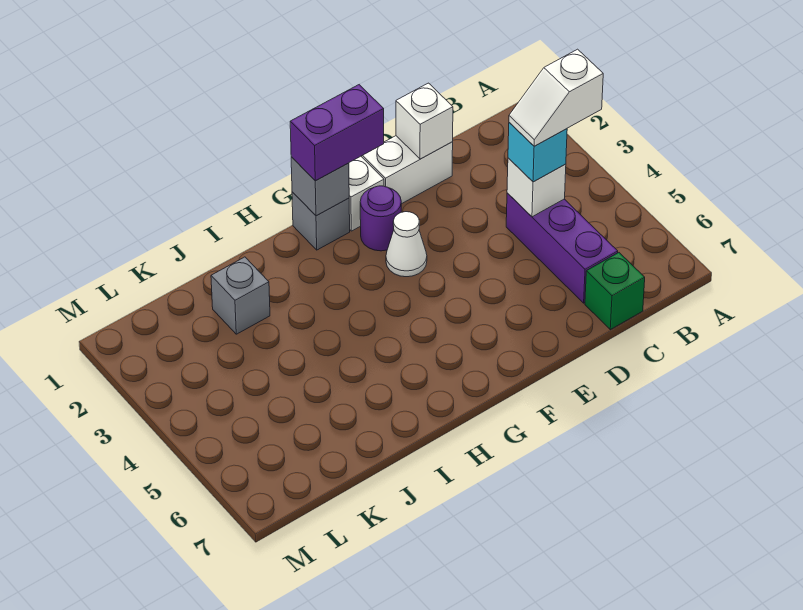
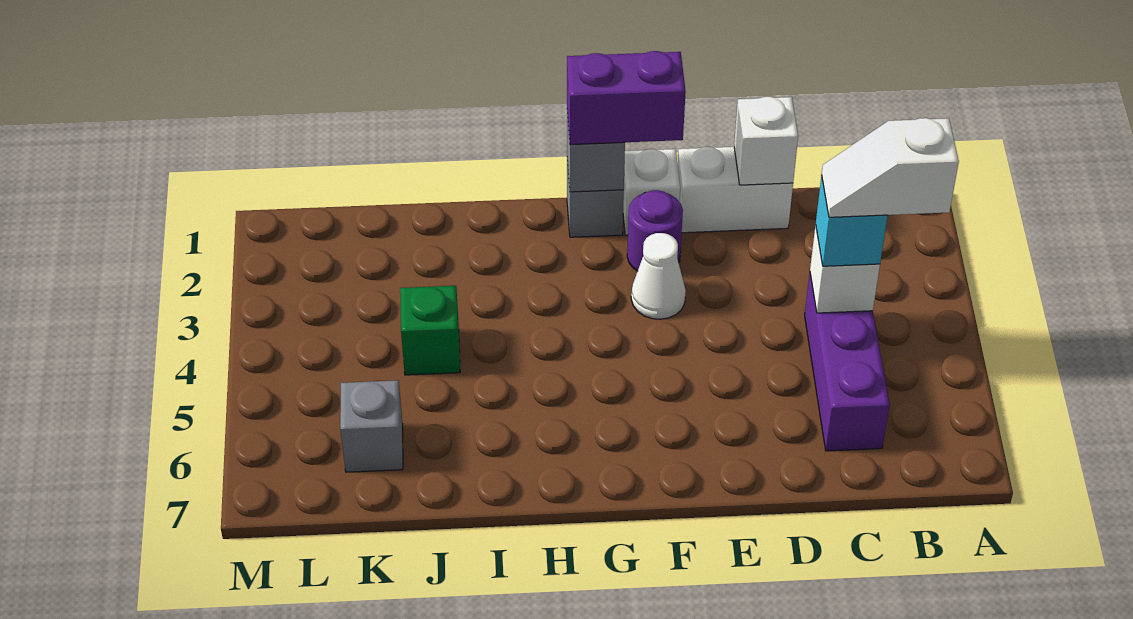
green brick C7 level 1 -> green brick J4 level 1
grey brick J2 level 1 -> grey brick K6 level 1

